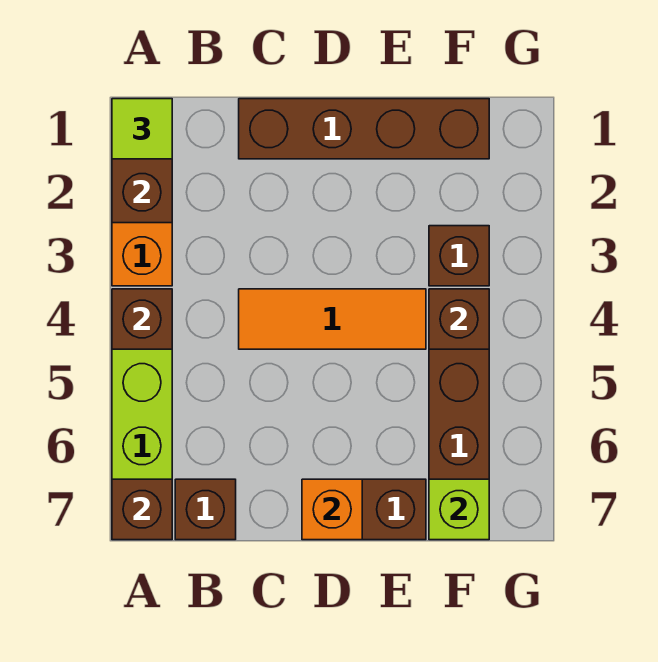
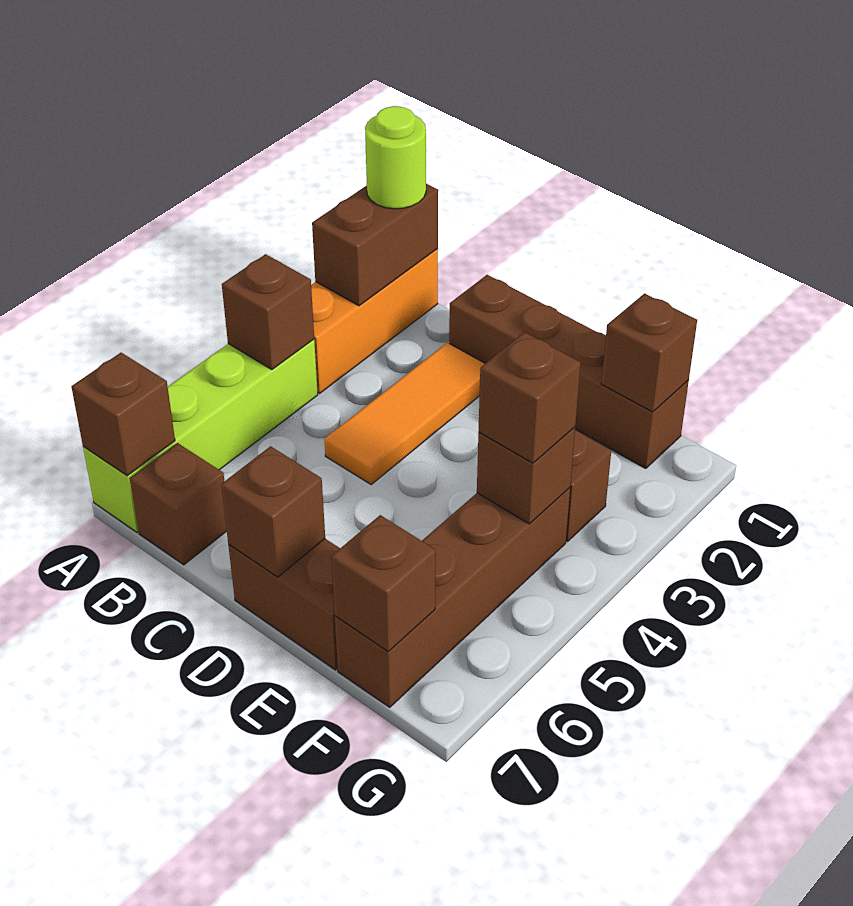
lime tile A1 level 3 -> lime round brick A1 level 3
orange tile C4:E4 level 1 -> orange tile C2:C4 level 1
orange brick D7 level 2 -> brown brick D7 level 2
none -> brown brick F1 level 2
none -> brown brick F4 level 3
lime brick F7 level 2 -> brown brick F7 level 2

